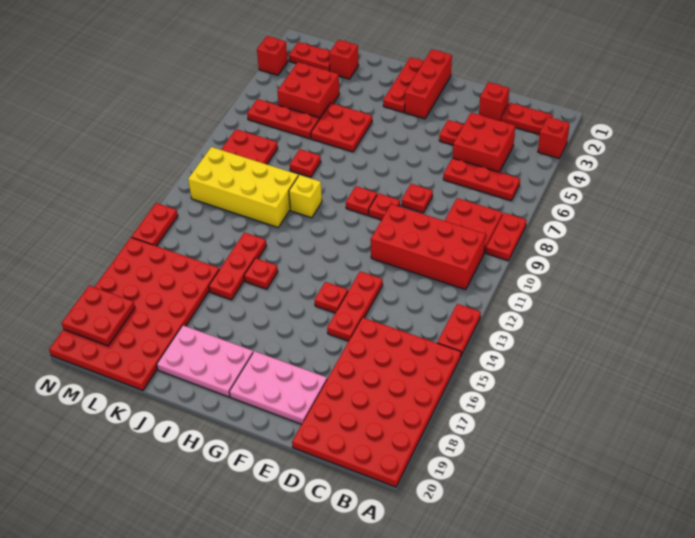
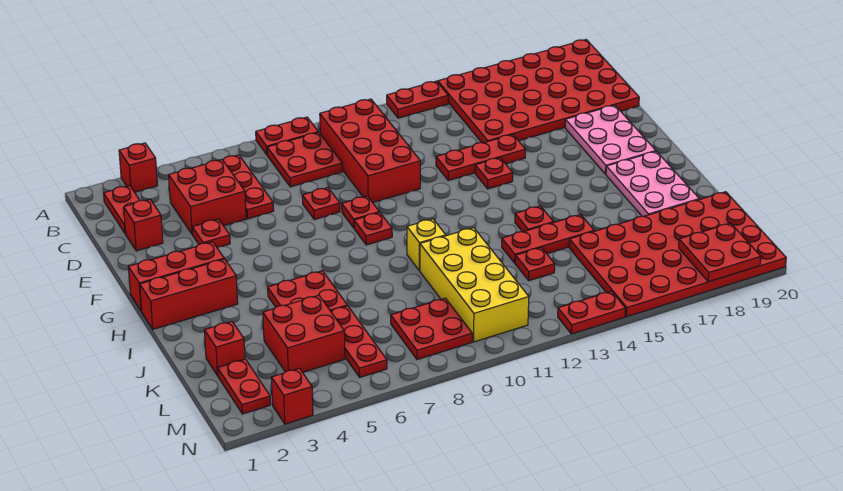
red plate H1:H3 level 1 -> red brick H1:H3 level 1
red plate J8 level 1 -> red plate K13 level 1

